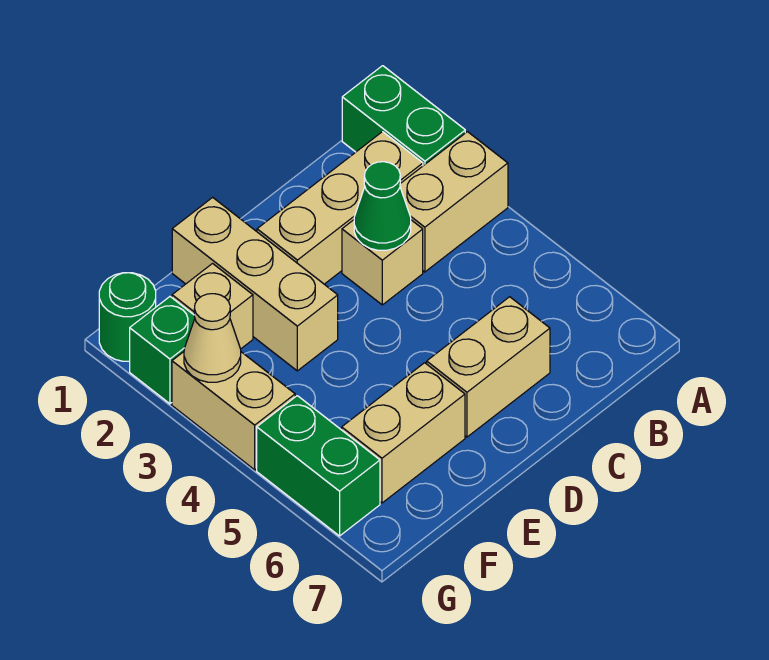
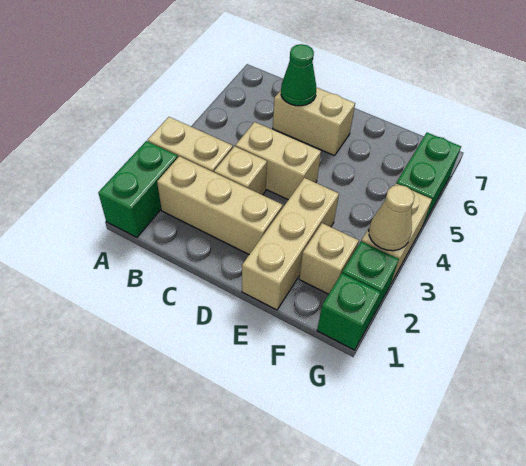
green cone C3 level 2 -> green cone C6 level 2
tan brick E6:F6 level 1 -> tan brick C4:D4 level 1
green round brick G1 level 1 -> green brick G1 level 1

